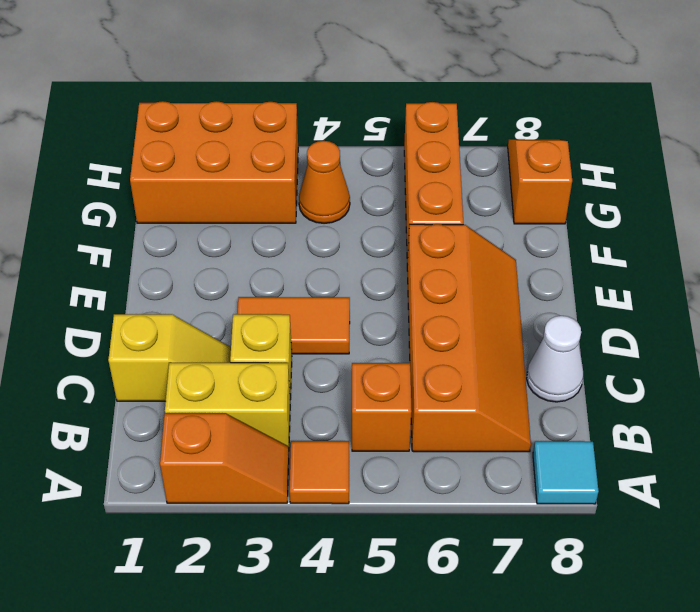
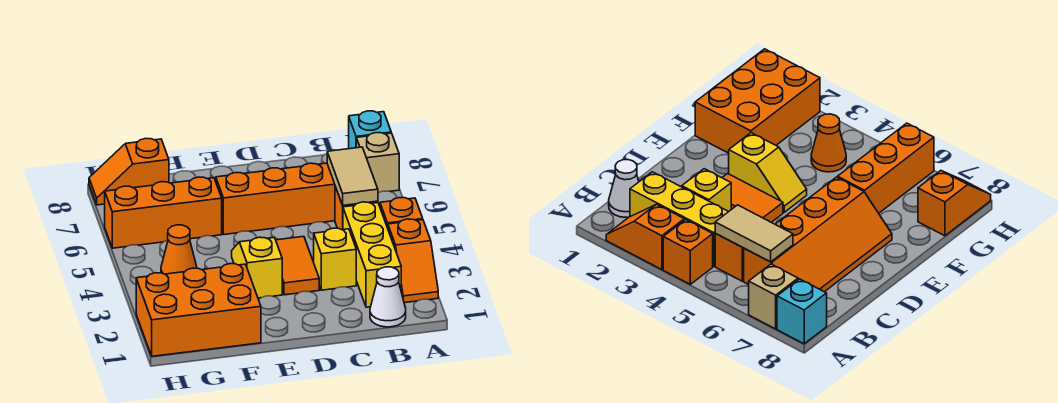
orange slope A2:A3 level 1 top 2 -> orange slope A2:A3 level 1 top 3
orange tile A4 level 1 -> orange brick A4 level 1
none -> tan brick A7 level 1
cyan tile A8 level 1 -> cyan brick A8 level 1
yellow brick B2:B3 level 1 -> yellow brick B2:B4 level 1
none -> tan tile B5:B6 level 2
yellow slope C1:C2 level 1 top 1 -> yellow slope E3:E4 level 1 top 3
white cone C8 level 1 -> white cone B1 level 1
orange brick G1:H3 level 1 -> orange brick F1:H2 level 1

